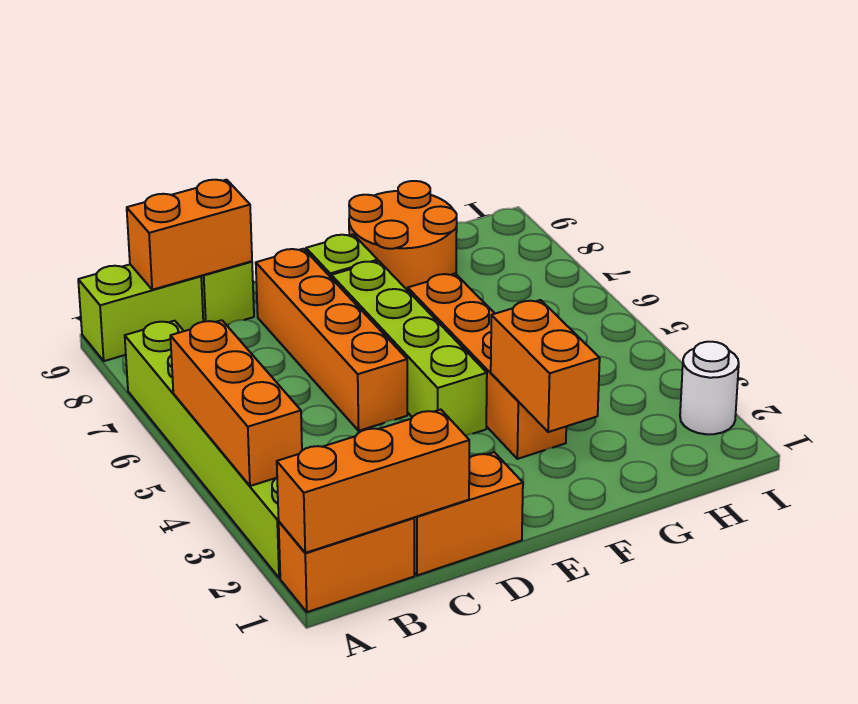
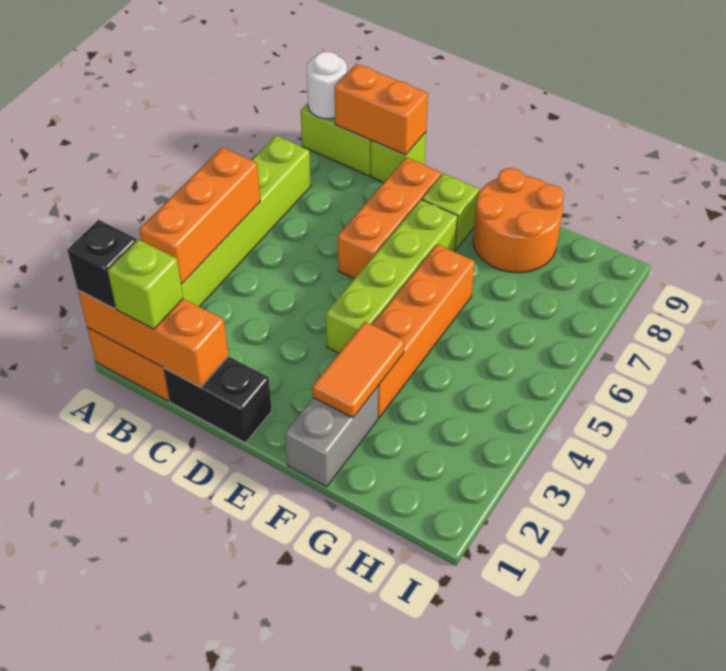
none -> black brick A1 level 3
none -> lime brick B1 level 3
orange brick C1:D1 level 1 -> black brick C1:D1 level 1
orange brick D5:D8 level 1 -> orange brick D6:D8 level 1
none -> grey brick F1:F2 level 1
orange brick F2:F3 level 2 -> orange tile F2:F3 level 2
white round brick I2 level 1 -> white round brick A9 level 2

